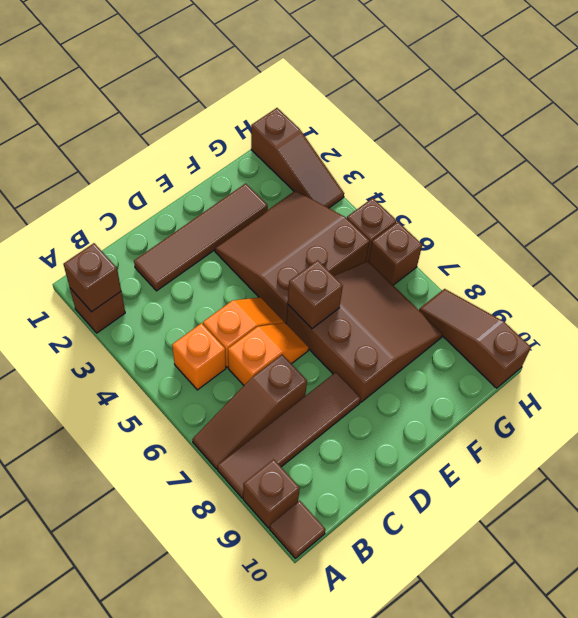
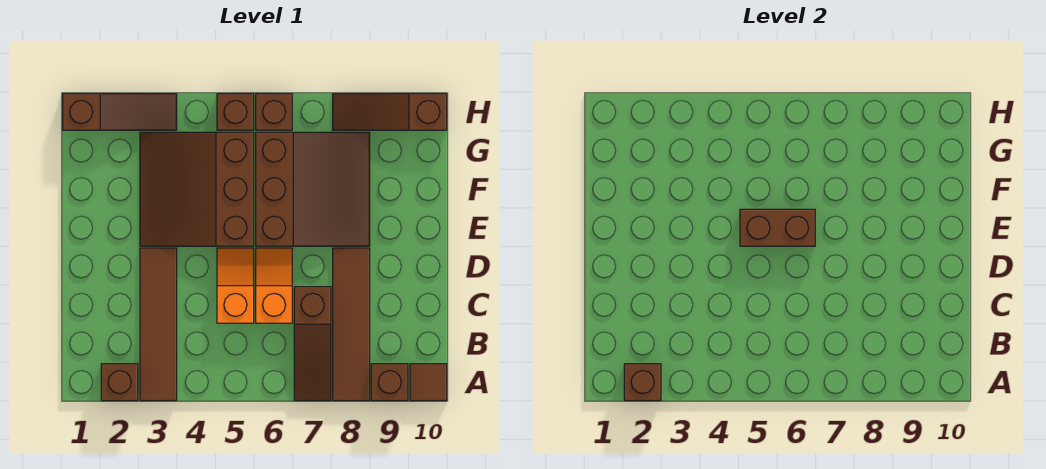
orange brick B5 level 1 -> none
brown tile C2:F2 level 1 -> brown tile A3:D3 level 1
brown slope E6:G8 level 1 top E -> brown slope E6:G8 level 1 top 6
brown brick E6 level 2 -> brown brick E5:E6 level 2

